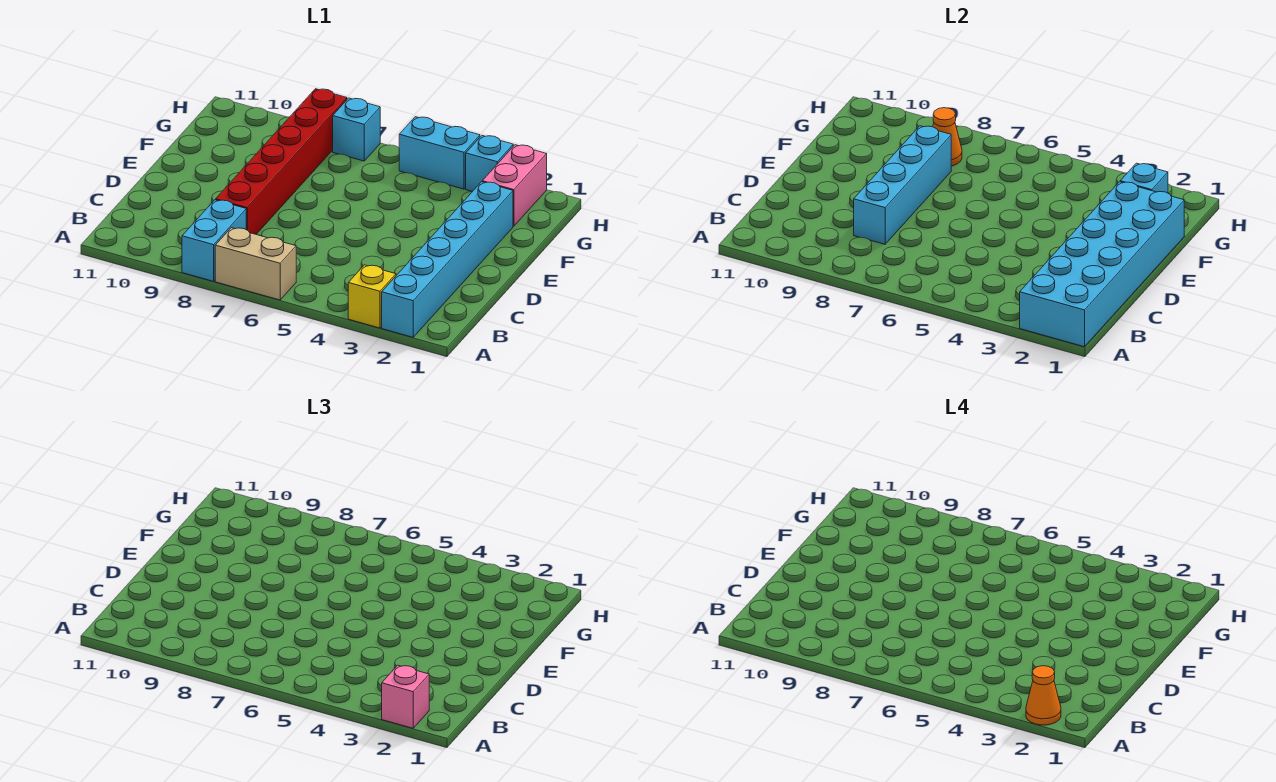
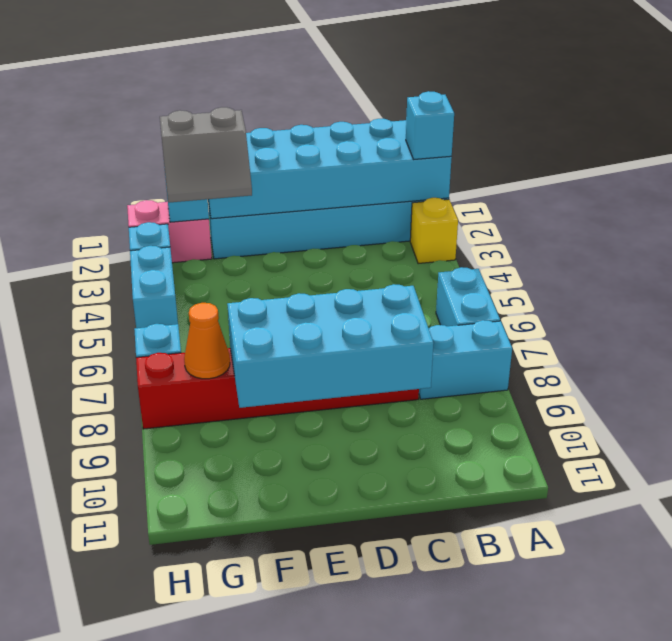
pink brick A2 level 3 -> cyan brick A2 level 3
orange cone A2 level 4 -> none
tan brick A6:A7 level 1 -> cyan brick A6:A7 level 1
cyan brick C8:F8 level 2 -> cyan brick C8:F9 level 2
none -> grey slope F2:G3 level 3 top 2

